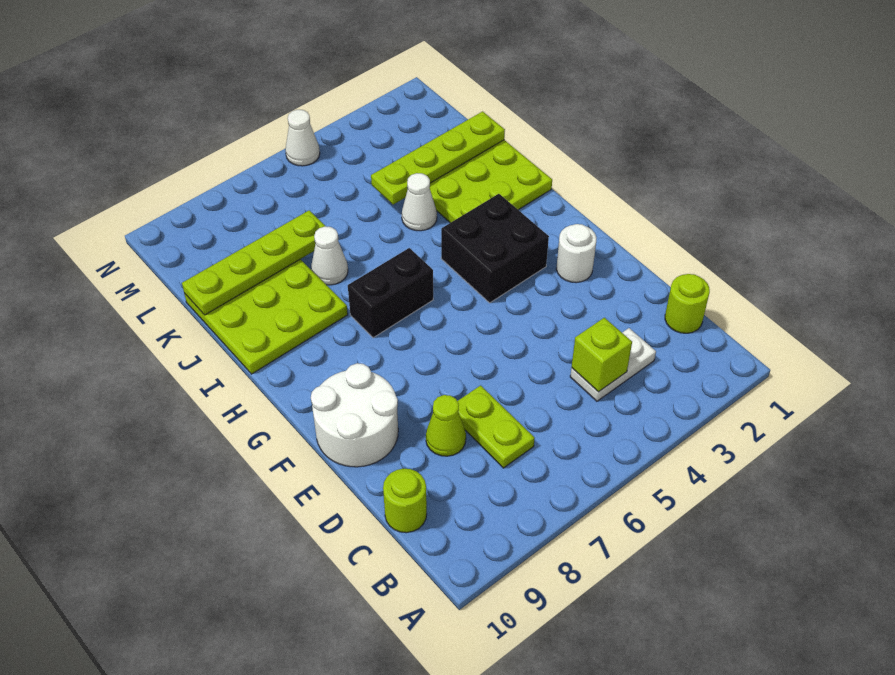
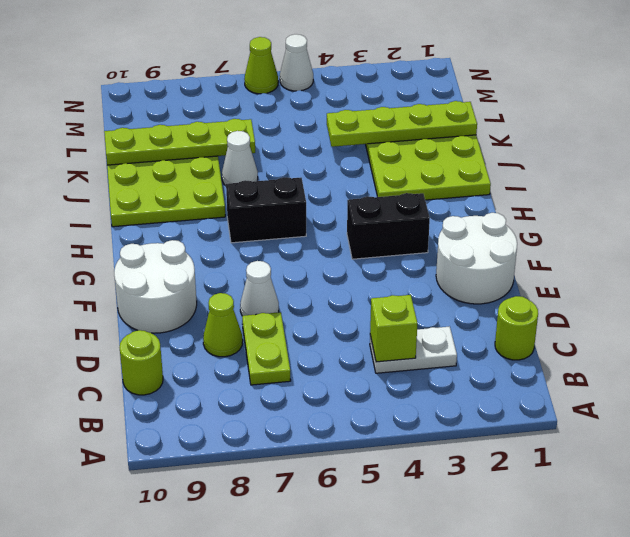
white round brick F2 level 1 -> white round brick E1:F2 level 1
black brick G3:H4 level 1 -> black brick G3:G4 level 1
white cone J4 level 1 -> white cone E7 level 1
none -> lime cone N6 level 1

